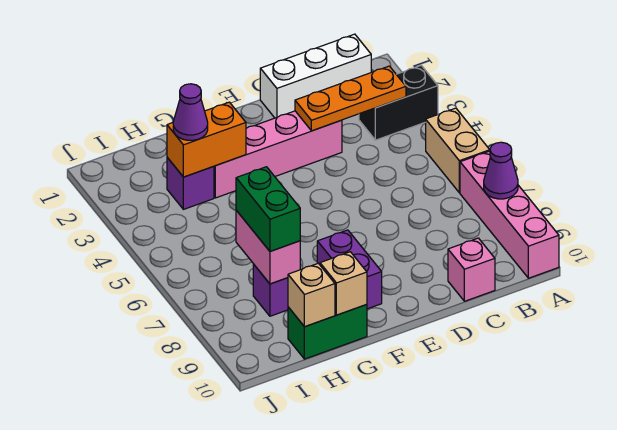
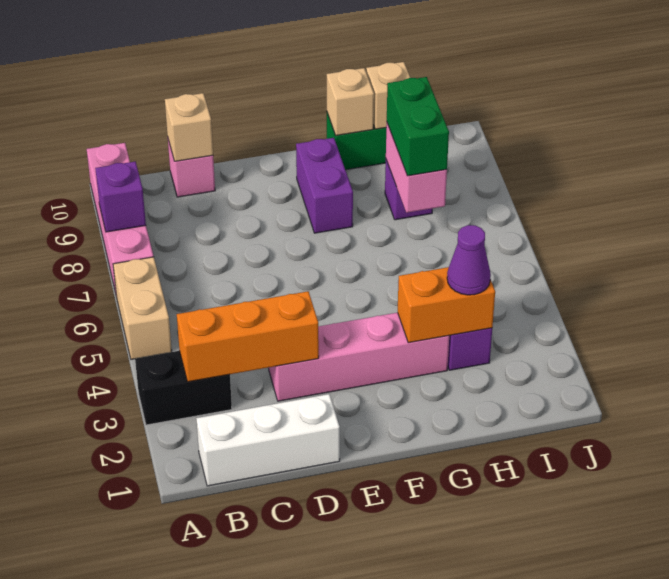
purple cone A8 level 2 -> purple brick A8 level 2
orange plate B3:D3 level 2 -> orange brick B3:D3 level 2
none -> tan brick C10 level 2

